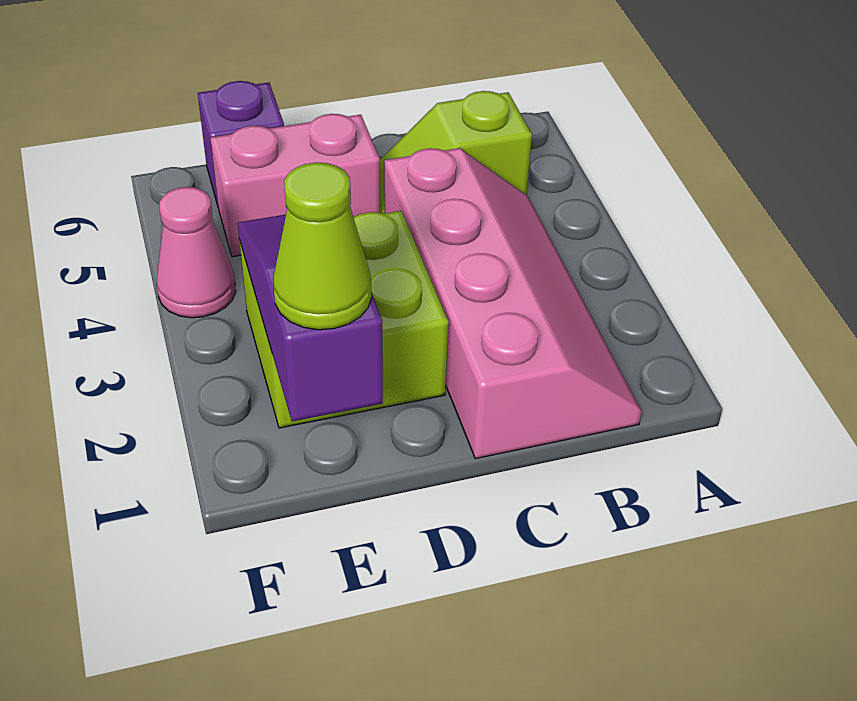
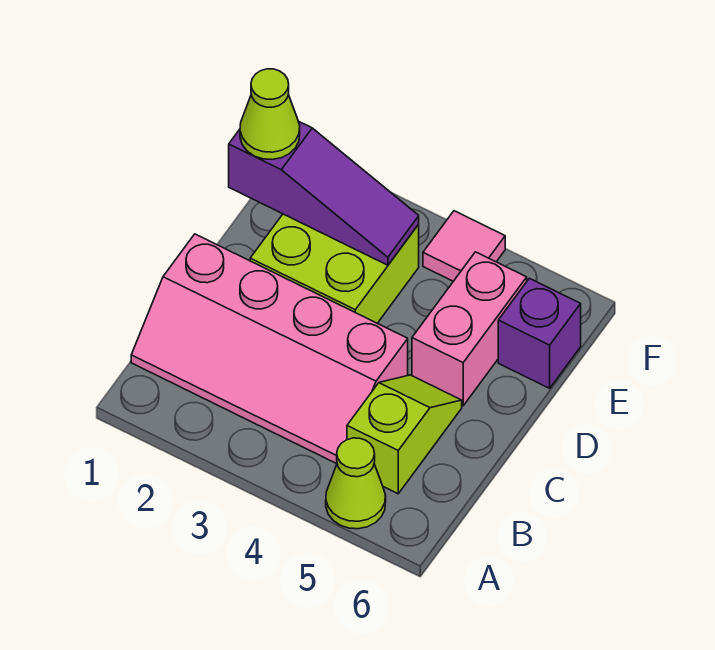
none -> lime cone A5 level 1
pink cone F4 level 1 -> pink tile F4 level 1

